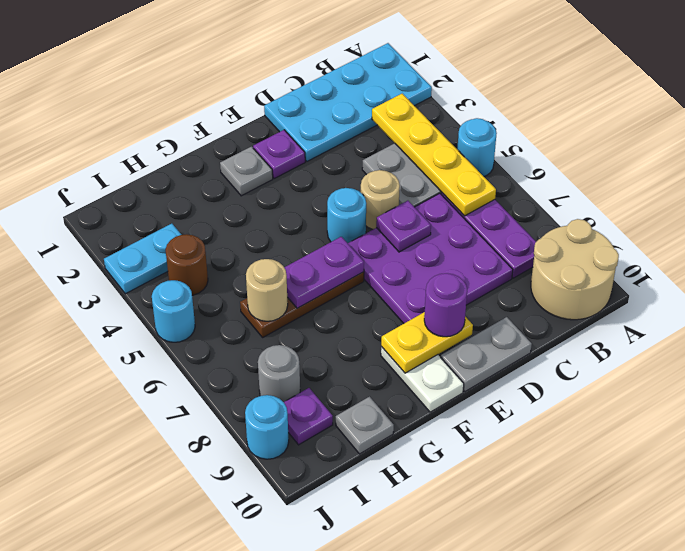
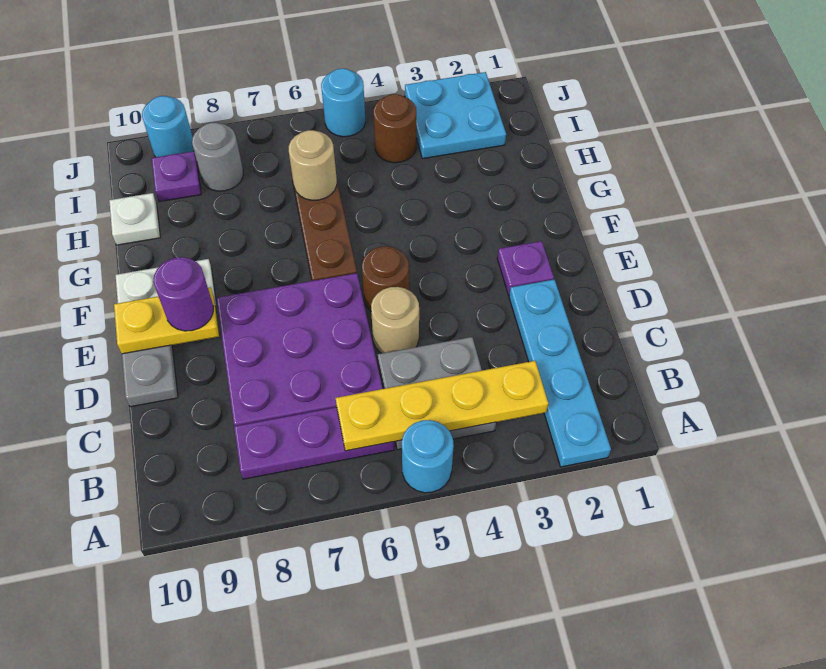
cyan plate A1:D2 level 1 -> cyan plate A2:D2 level 1
tan round brick A9:B10 level 1 -> none
purple plate D6 level 2 -> none
cyan round brick E5 level 1 -> brown round brick E5 level 1
yellow plate E9:F9 level 2 -> yellow plate E9:E10 level 2
grey plate F2 level 1 -> none
purple plate F6:G6 level 2 -> none
grey plate H10 level 1 -> white plate H10 level 1
cyan plate I3:J3 level 1 -> cyan plate I2:J3 level 1

